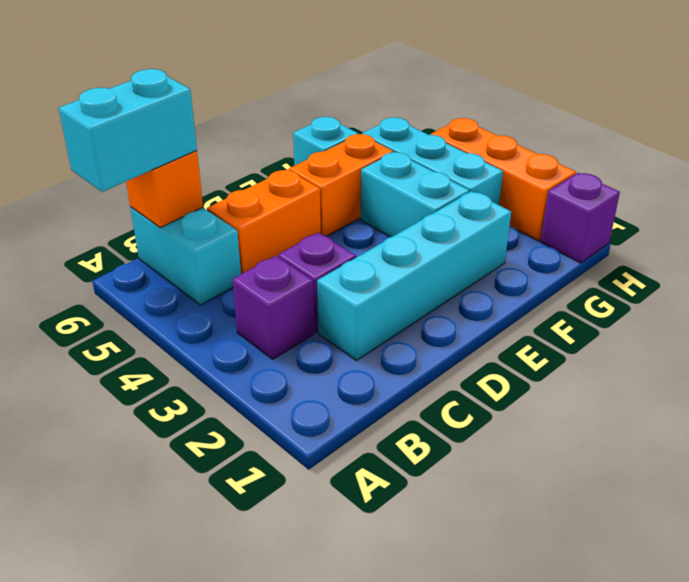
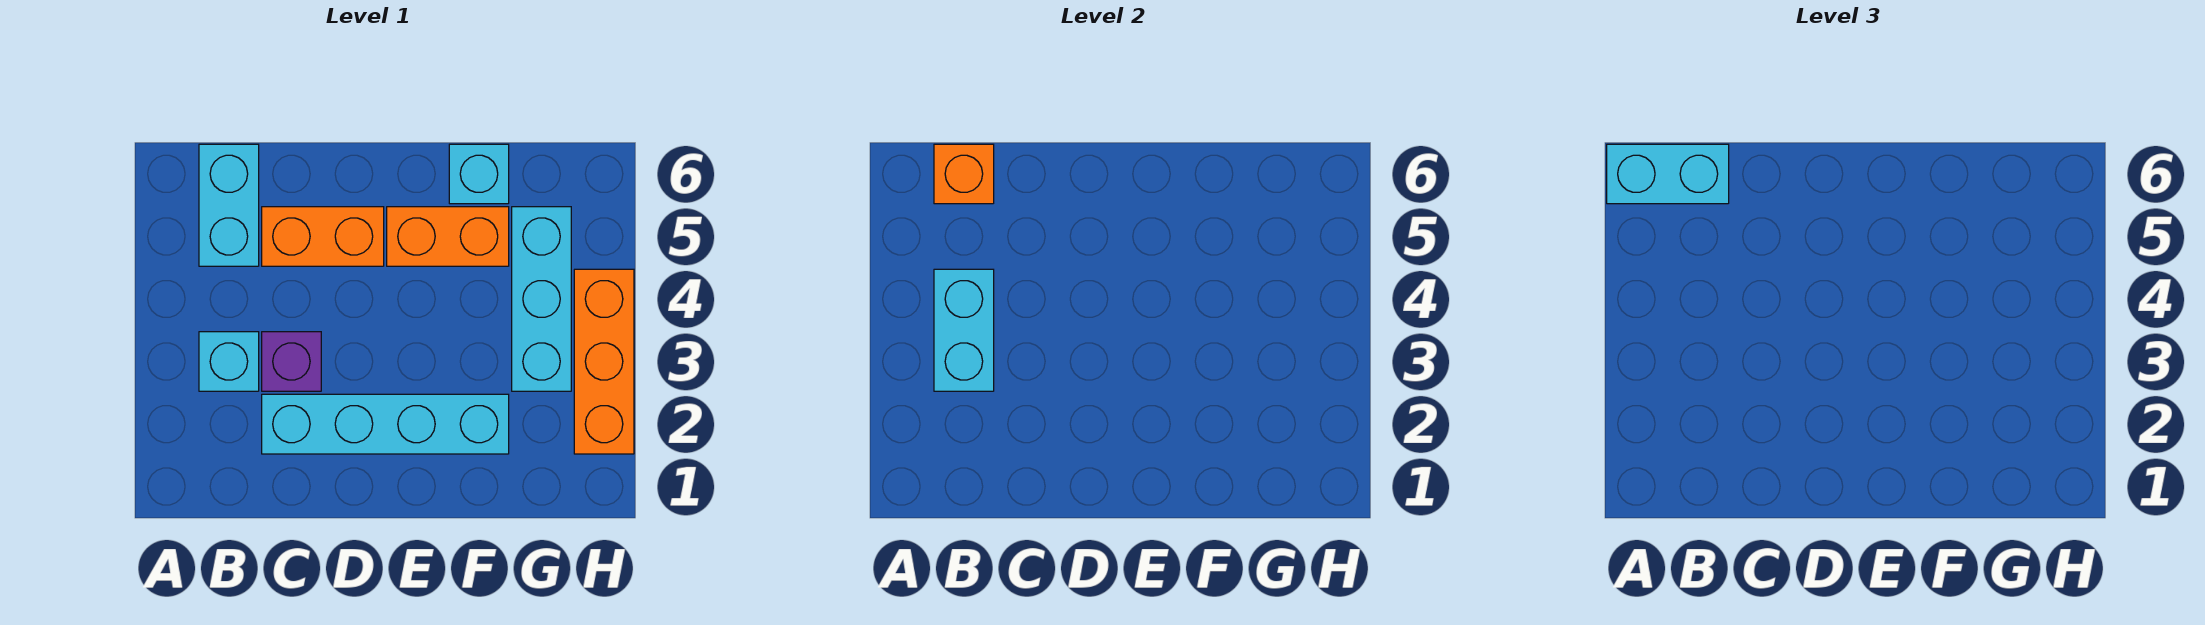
purple brick B3 level 1 -> cyan brick B3 level 1
cyan brick F3:F4 level 1 -> cyan brick B3:B4 level 2
purple brick H1 level 1 -> none

